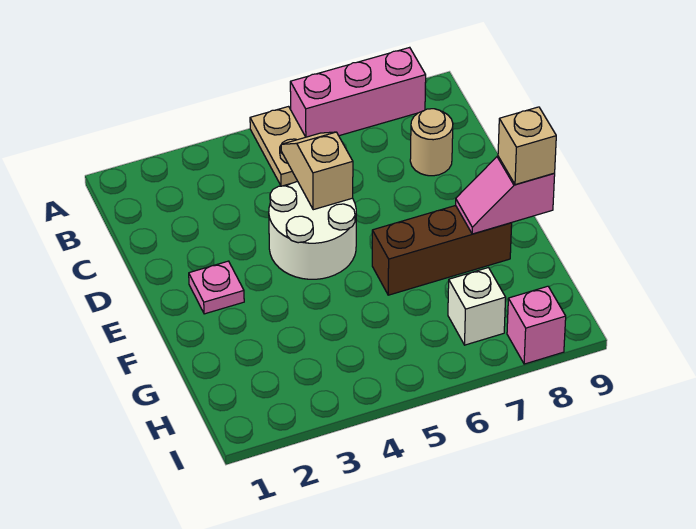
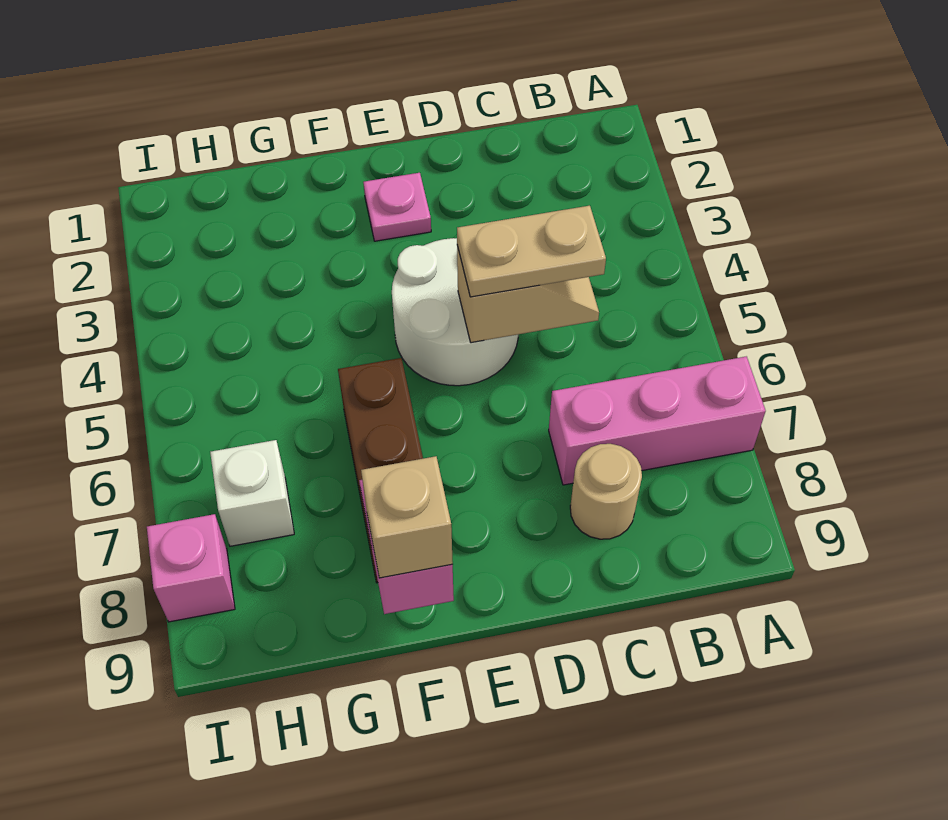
tan plate A5:B5 level 1 -> tan plate C5:D5 level 3
pink brick A6:A8 level 1 -> pink brick A7:C7 level 1

